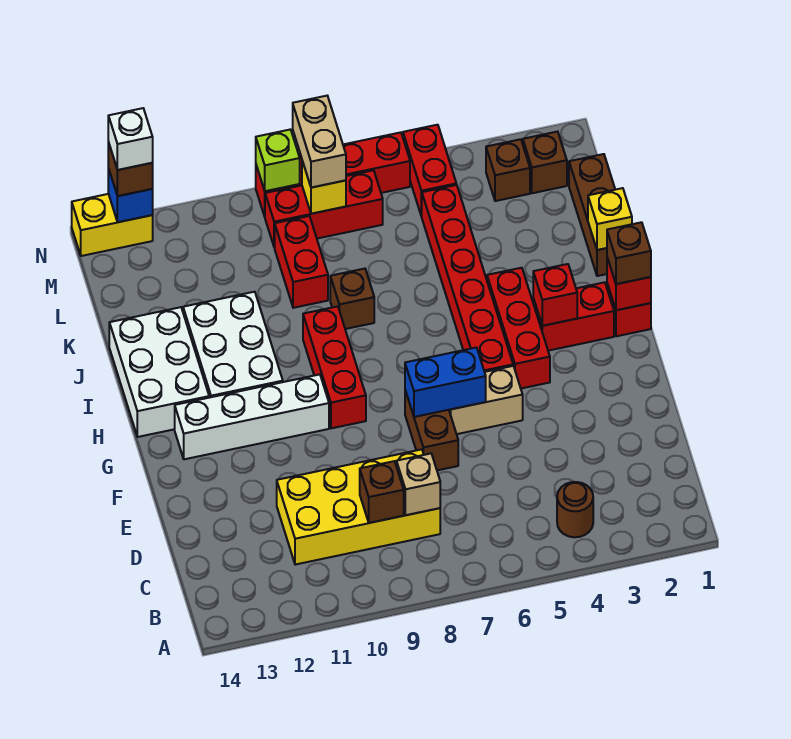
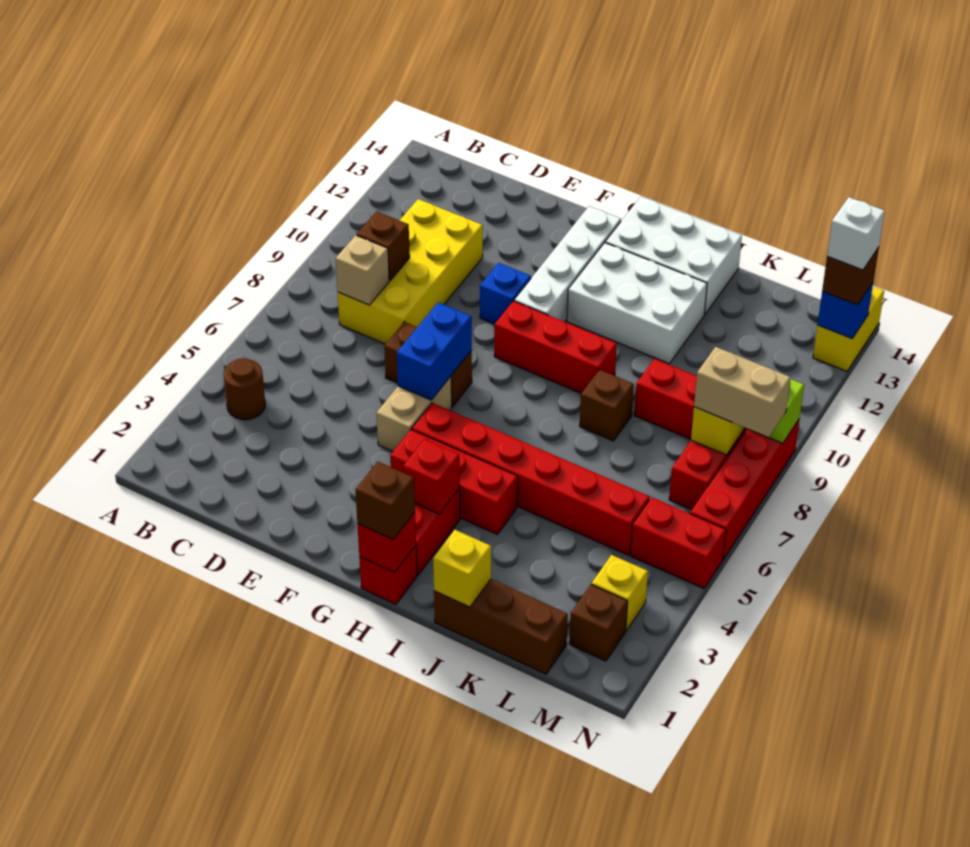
none -> blue brick F10 level 1
brown brick M3 level 1 -> yellow brick M3 level 1

